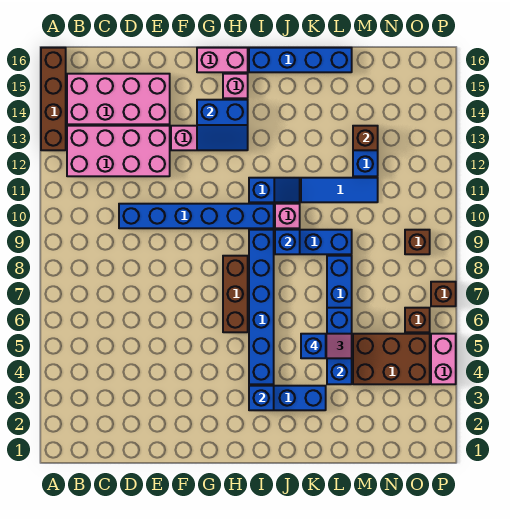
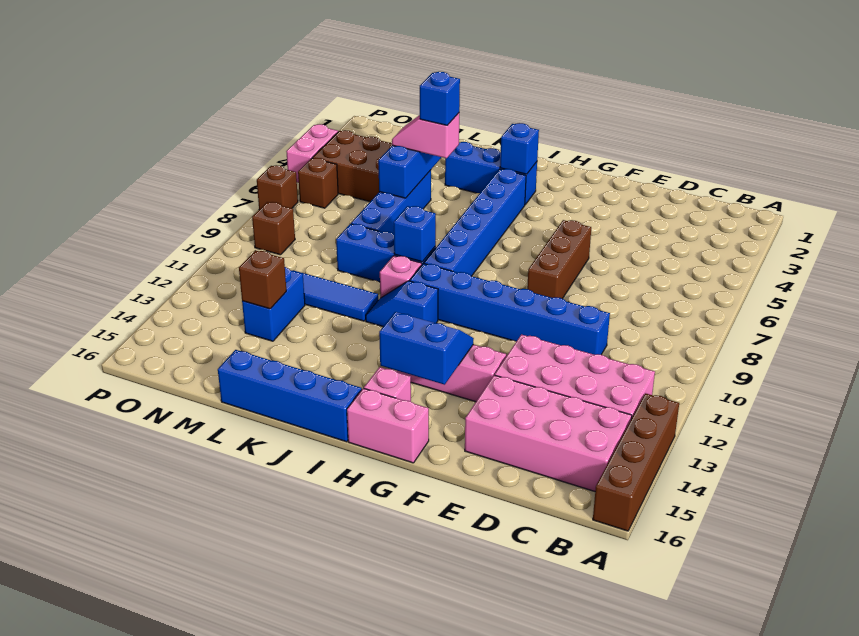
brown brick H6:H8 level 1 -> brown brick F6:F8 level 1

